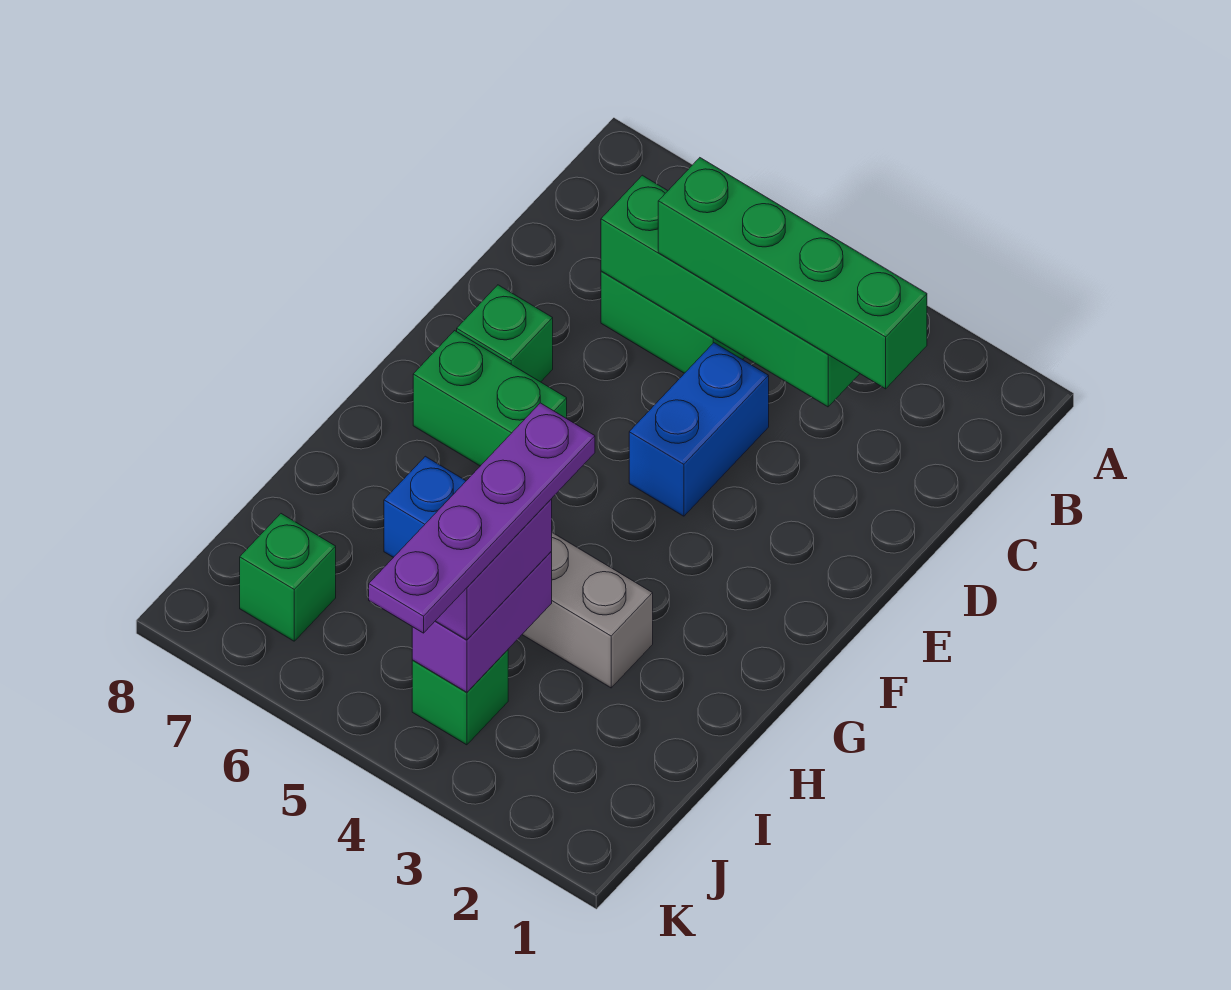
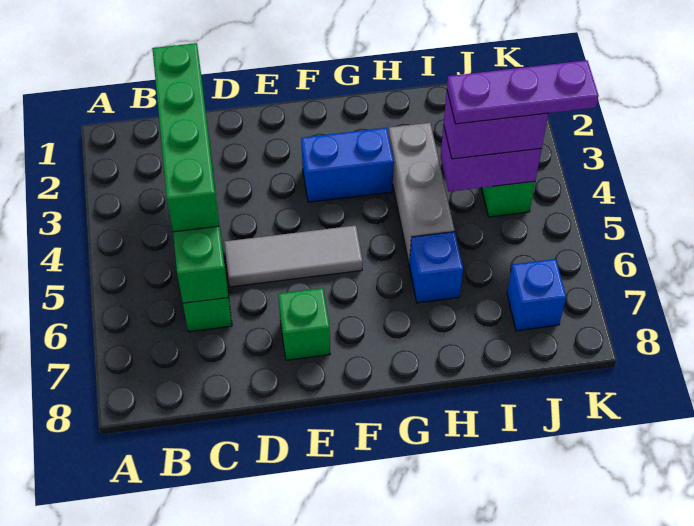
blue brick D4:E4 level 1 -> blue brick F3:G3 level 1
none -> grey tile D5:F5 level 1
green brick F6:F7 level 1 -> none
purple plate H4:K4 level 4 -> purple plate I4:K4 level 4
green brick J7 level 1 -> blue brick J7 level 1

